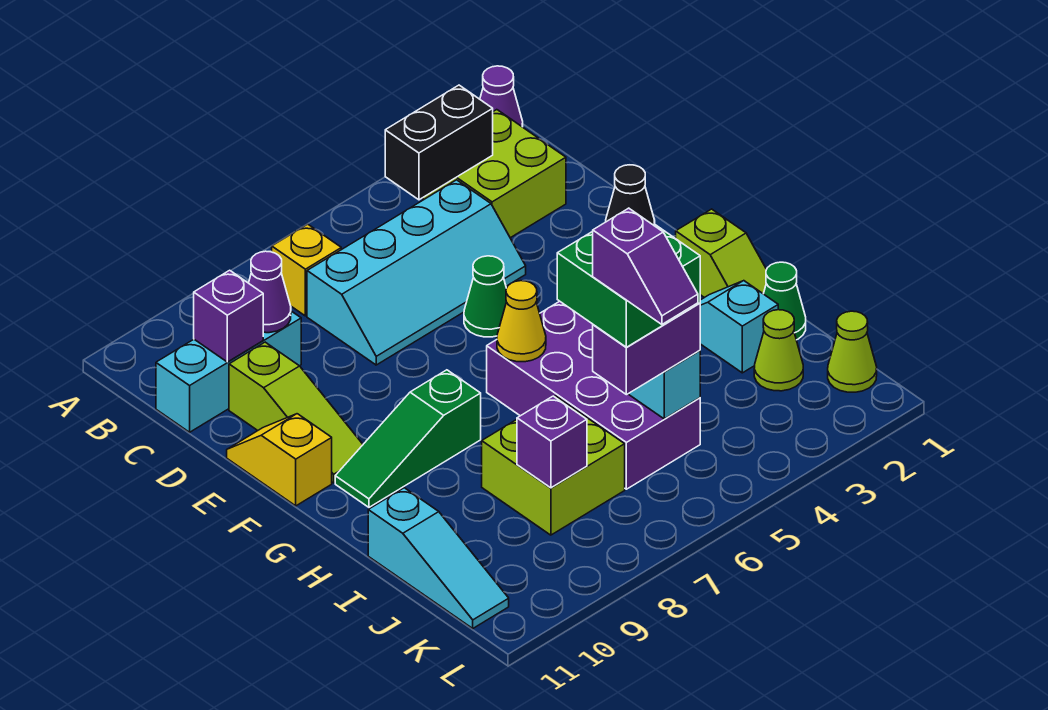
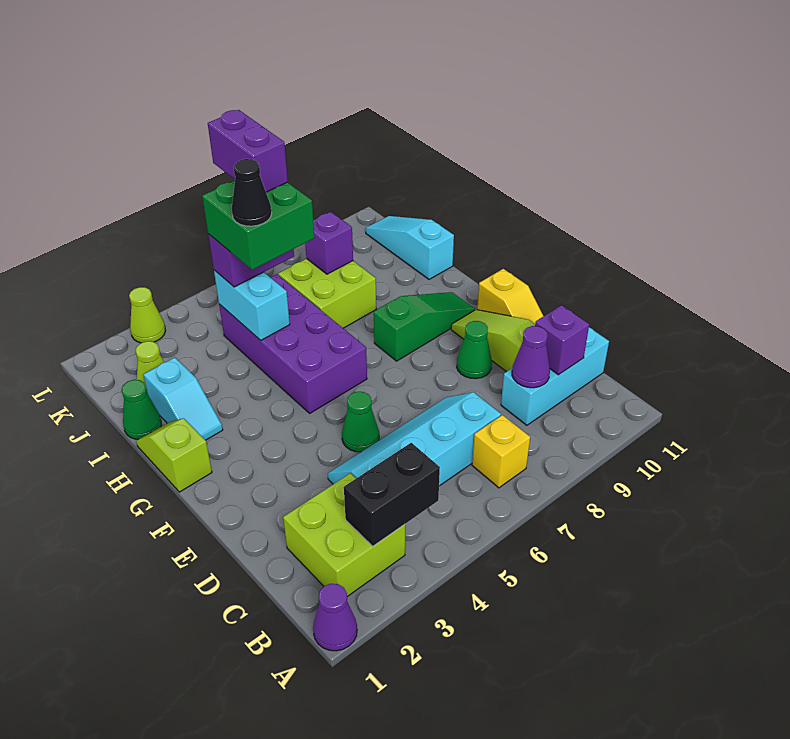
none -> green cone E9 level 1
yellow cone G6 level 2 -> none
purple slope J6:K6 level 5 top J -> purple brick J6:K6 level 5
lime cone K1 level 1 -> lime cone L3 level 1

